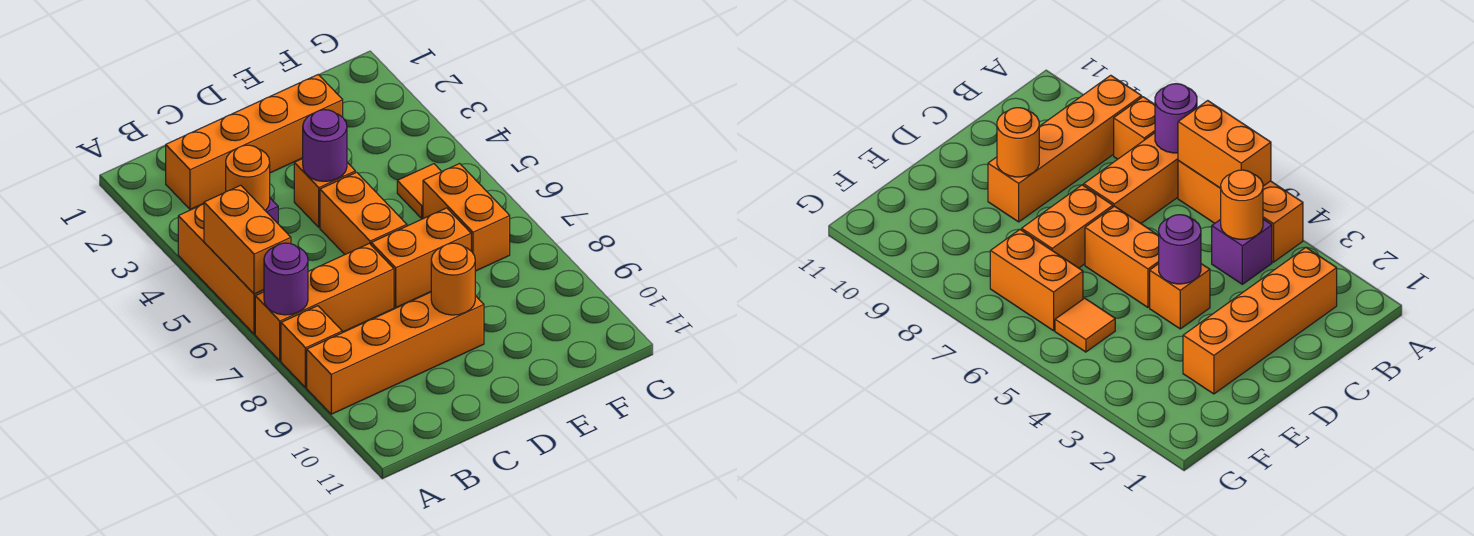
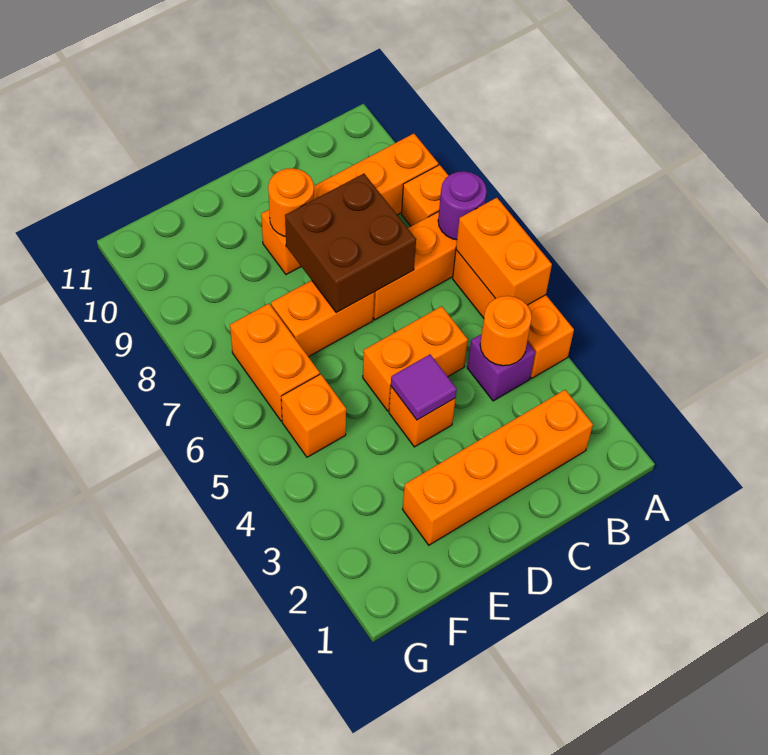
none -> brown brick C7:D8 level 2
purple round brick D4 level 2 -> purple tile D4 level 2
orange brick D5:D6 level 1 -> orange brick C5:D5 level 1
orange tile F5 level 1 -> orange brick F5 level 1

